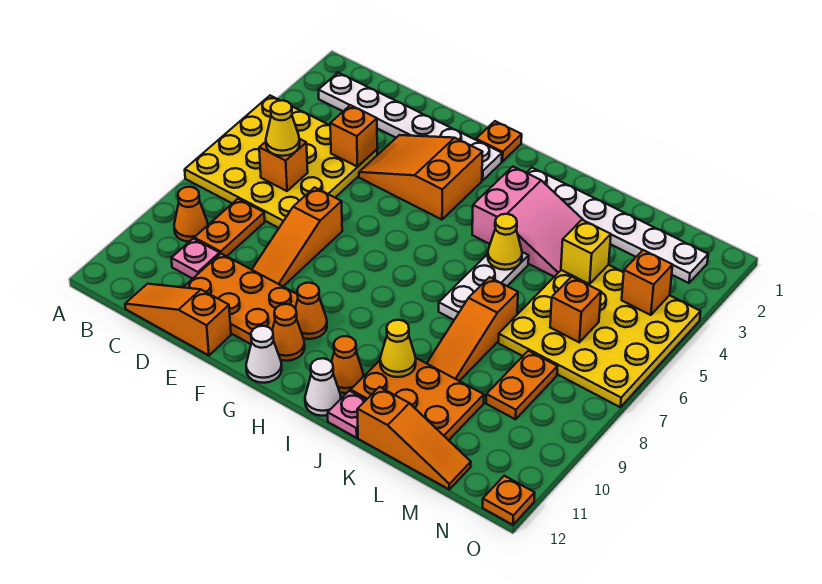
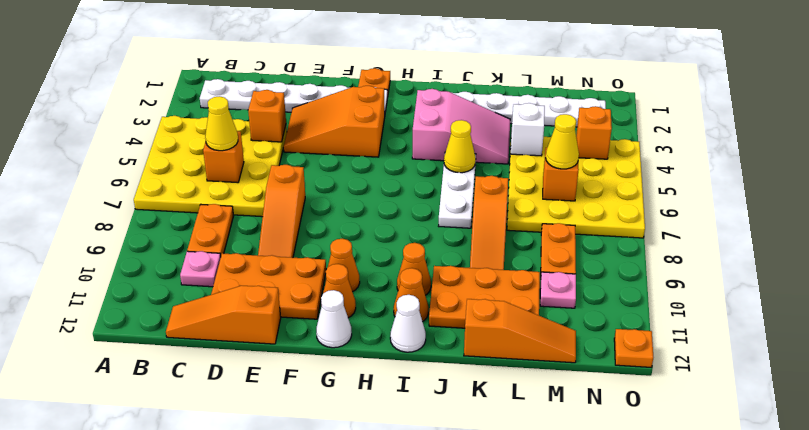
orange cone B9 level 1 -> orange cone I10 level 1
yellow cone J10 level 2 -> yellow cone M6 level 3
pink plate J12 level 1 -> pink plate M10 level 1
yellow brick L4 level 2 -> white brick L4 level 2

